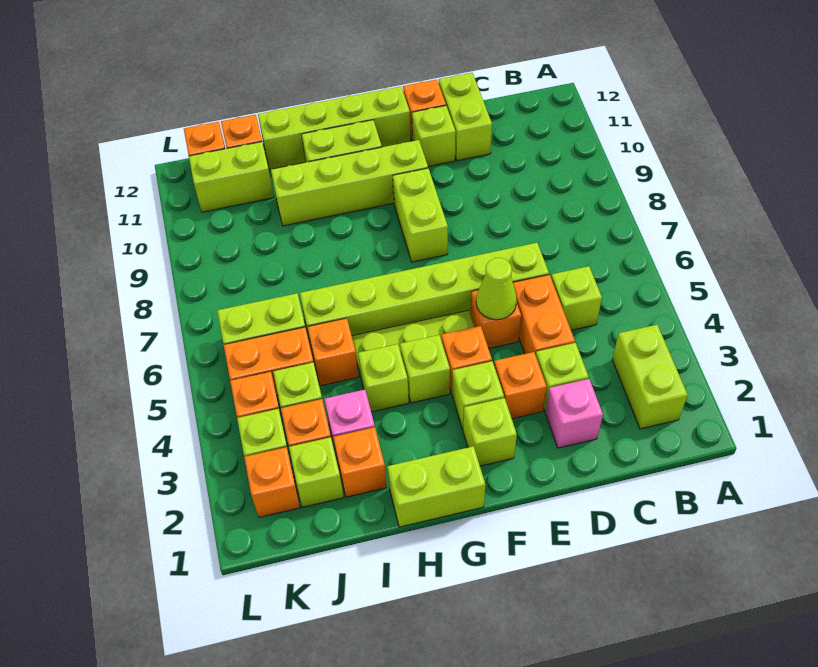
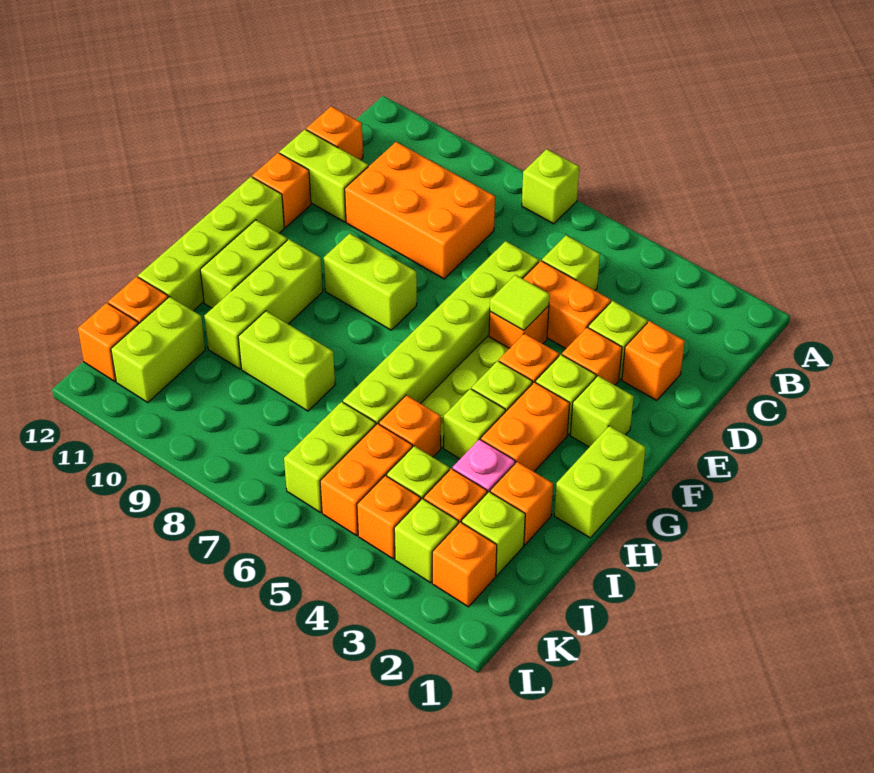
lime brick B2:B3 level 1 -> lime brick I8:I9 level 1
none -> orange brick C8:D10 level 1
none -> orange brick C12 level 1
pink brick D2 level 1 -> orange brick D2 level 1
lime cone E5 level 2 -> lime tile E5 level 2
lime brick E11 level 1 -> lime brick A7 level 1
lime brick F10:I10 level 1 -> lime brick G10:I10 level 1
none -> orange brick G3:H3 level 1

